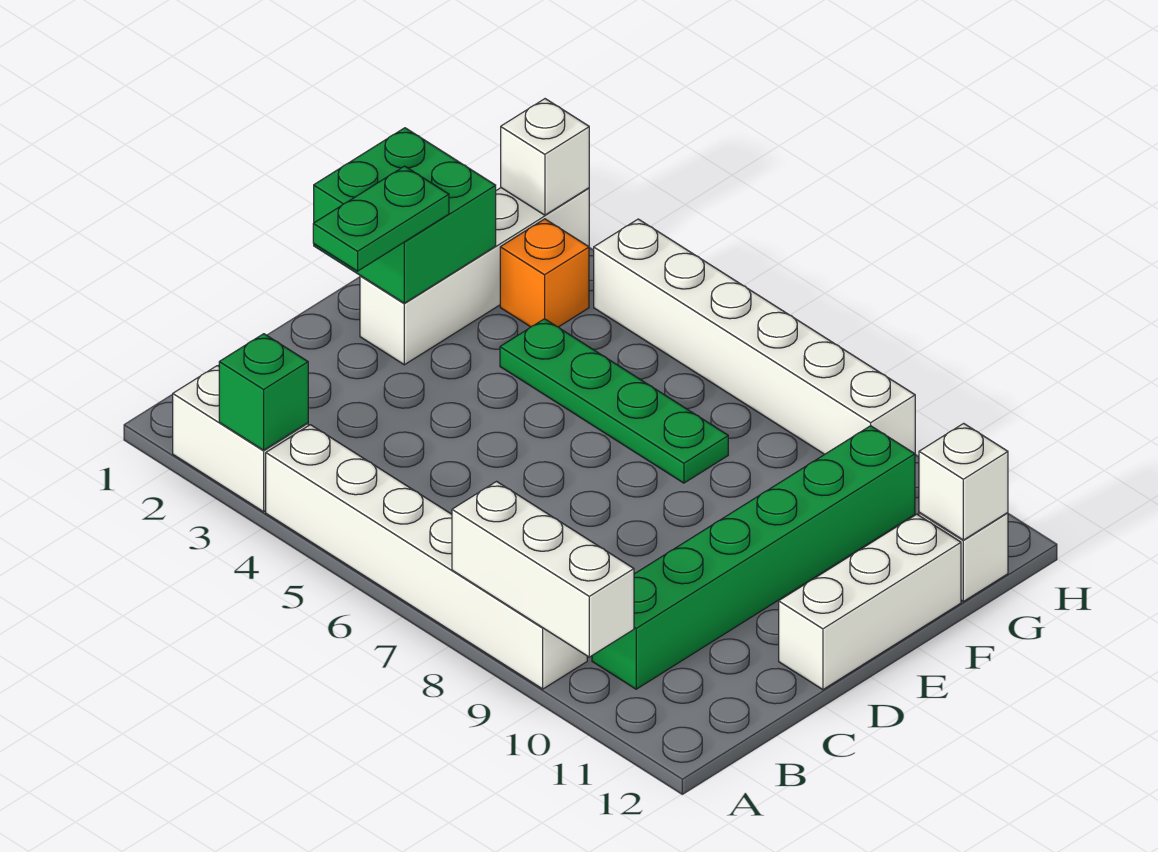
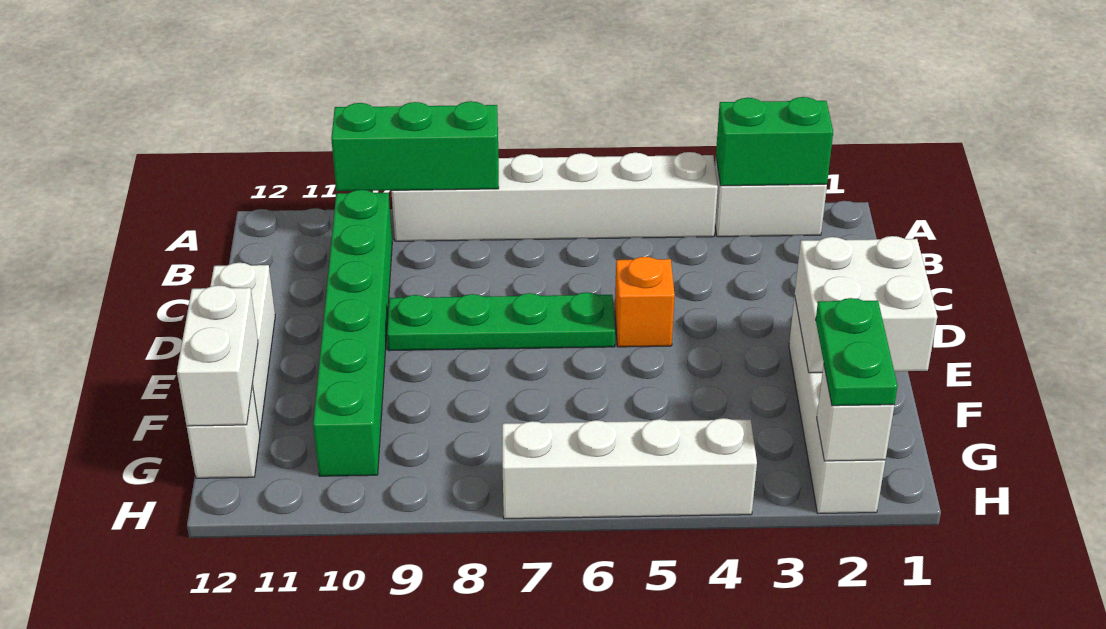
green brick A3 level 2 -> green brick A2:A3 level 2
white brick A8:A10 level 2 -> green brick A8:A10 level 2
green plate D2:E2 level 3 -> green plate G2:H2 level 3
green brick E1:F2 level 2 -> white brick E1:F2 level 2
green plate F4:F7 level 1 -> green plate D6:D9 level 1
orange brick G3 level 1 -> orange brick D5 level 1
white brick G12 level 2 -> white brick F12:G12 level 2
white brick H4:H9 level 1 -> white brick H4:H7 level 1

